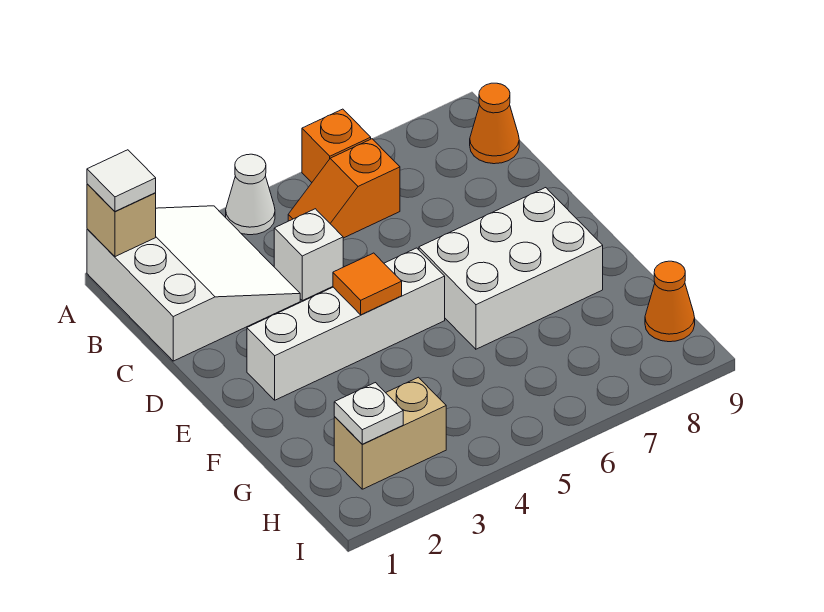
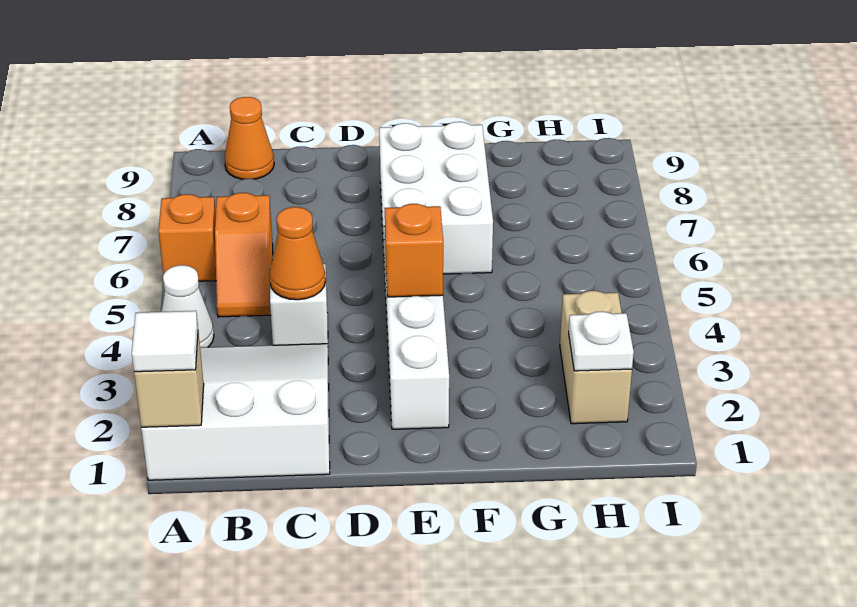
orange tile E4 level 2 -> orange brick E4 level 2
orange cone H9 level 1 -> orange cone C4 level 2

